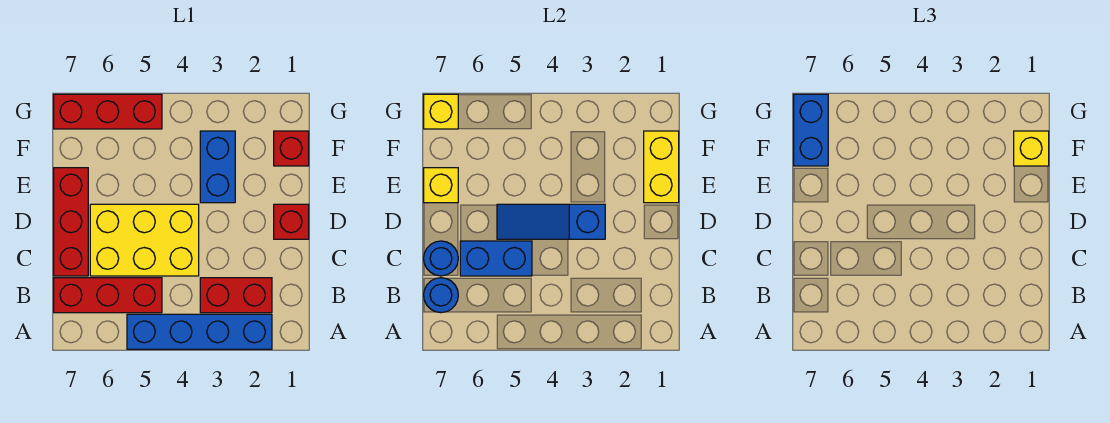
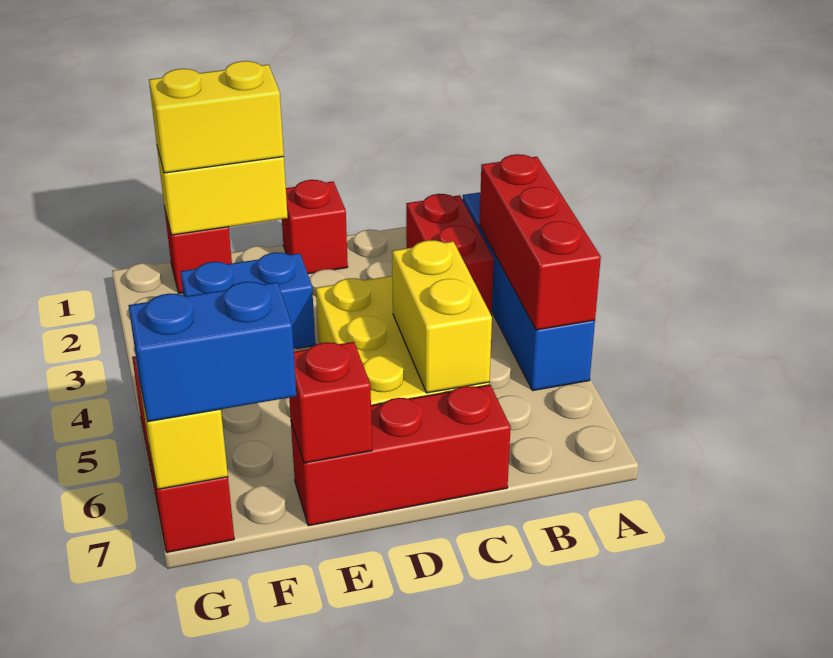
red brick B5:B7 level 1 -> red brick A3:A5 level 2
blue round brick B7 level 2 -> none
blue brick C5:C6 level 2 -> yellow brick C5:C6 level 2
blue round brick C7 level 2 -> none
blue slope D3:D5 level 2 top 3 -> none
yellow brick E7 level 2 -> red brick E7 level 2
yellow brick F1 level 3 -> yellow brick E1:F1 level 3

